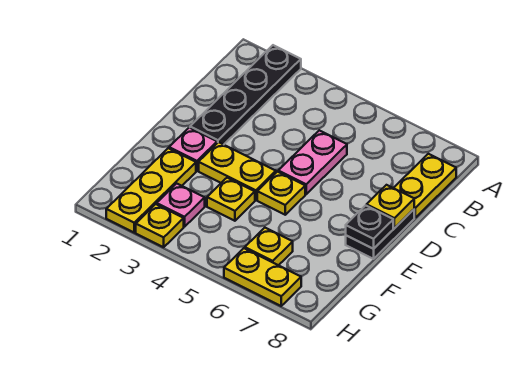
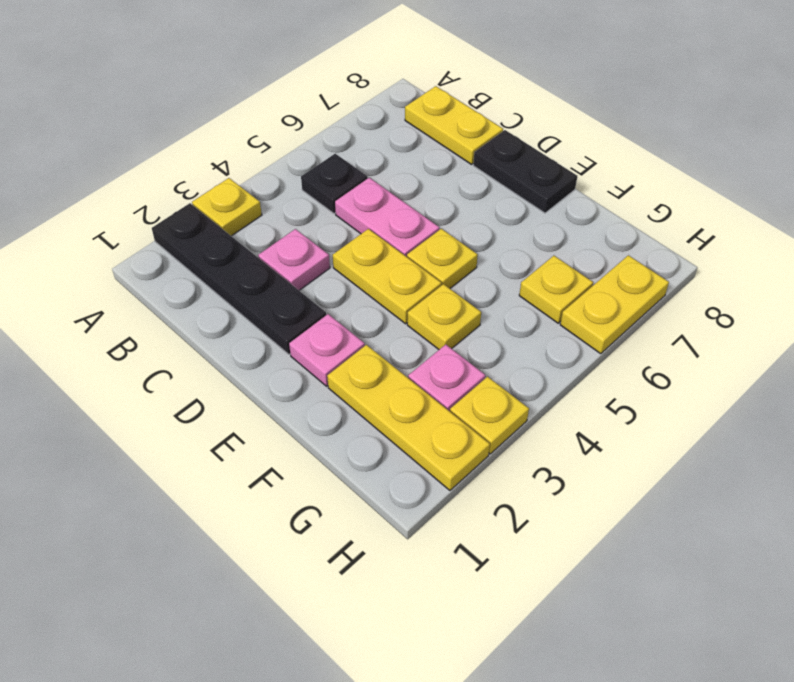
none -> pink plate C3 level 1
yellow plate D8 level 2 -> yellow plate A3 level 1
yellow plate E3:E4 level 1 -> yellow plate D4:E4 level 1
black plate E8 level 2 -> black plate B5 level 1

